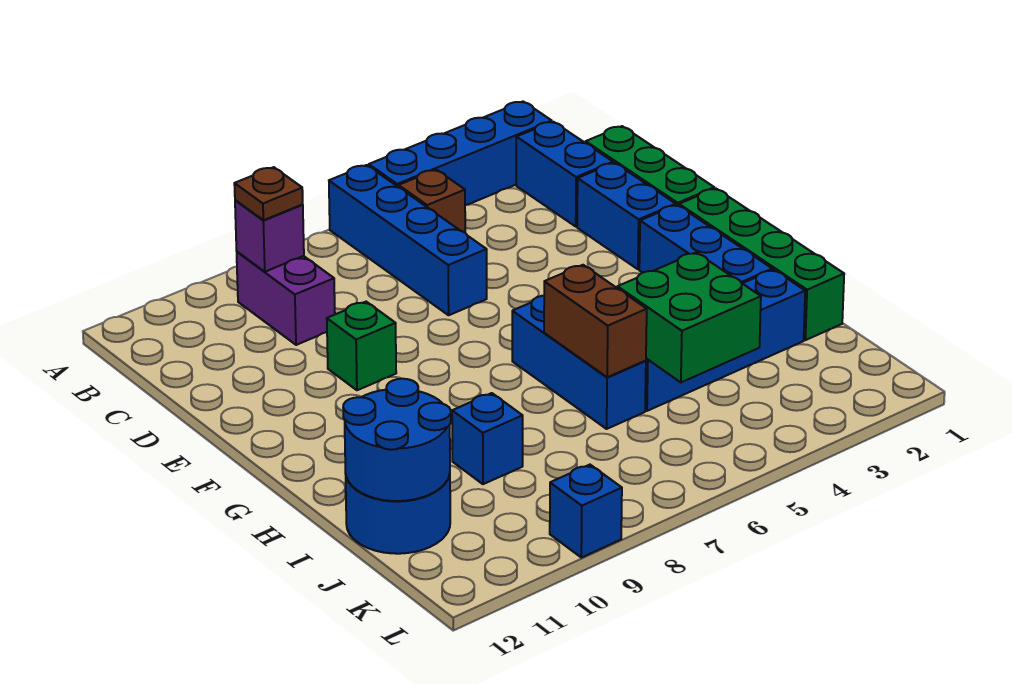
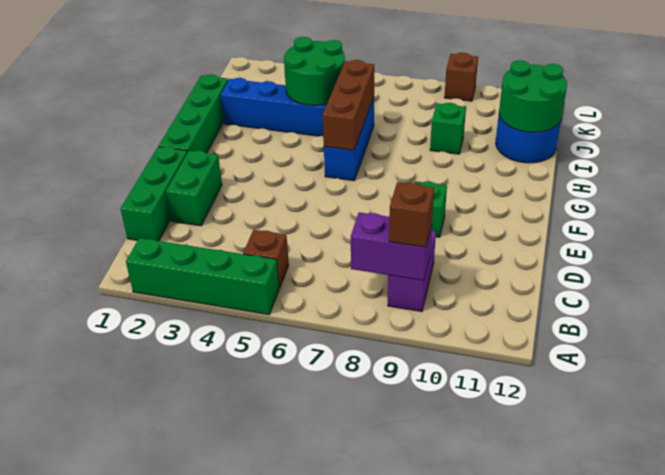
blue brick A2:A5 level 1 -> green brick A2:A5 level 1
blue brick A6:D6 level 1 -> none
blue brick B2:C2 level 1 -> none
purple brick B9 level 2 -> purple brick B8:B9 level 2
brown plate B9 level 3 -> brown brick B9 level 3
blue brick D2:E2 level 1 -> green brick D2:E2 level 1
blue brick F2:H2 level 1 -> none
brown brick H6:I6 level 2 -> brown brick G6:I6 level 2
green brick I4:J5 level 2 -> green round brick I4:J5 level 2
blue brick I9 level 1 -> green brick I9 level 1
blue round brick I11:J12 level 2 -> green round brick I11:J12 level 2
blue brick L9 level 1 -> brown brick L9 level 1

